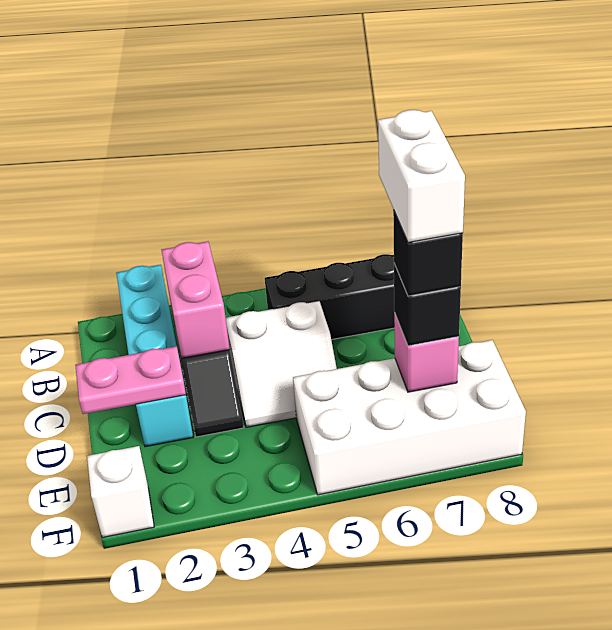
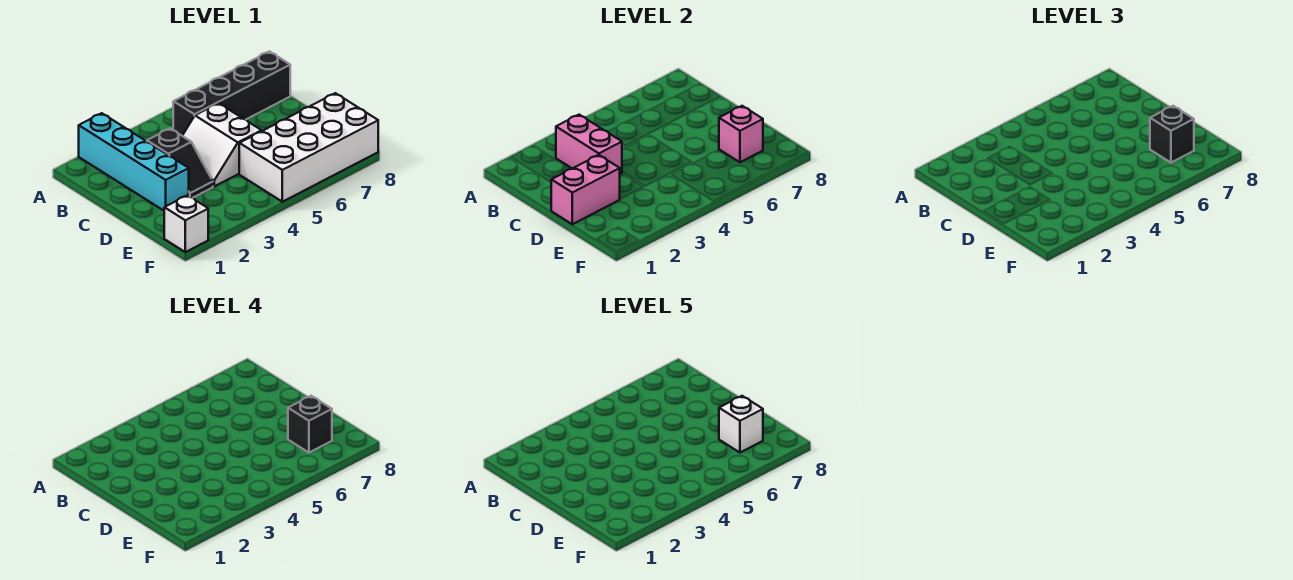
white slope C4:D5 level 1 top C -> white slope C4:D5 level 1 top 5
pink plate D1:D2 level 2 -> pink brick D1:D2 level 2
white brick D7:E7 level 5 -> white brick E7 level 5

